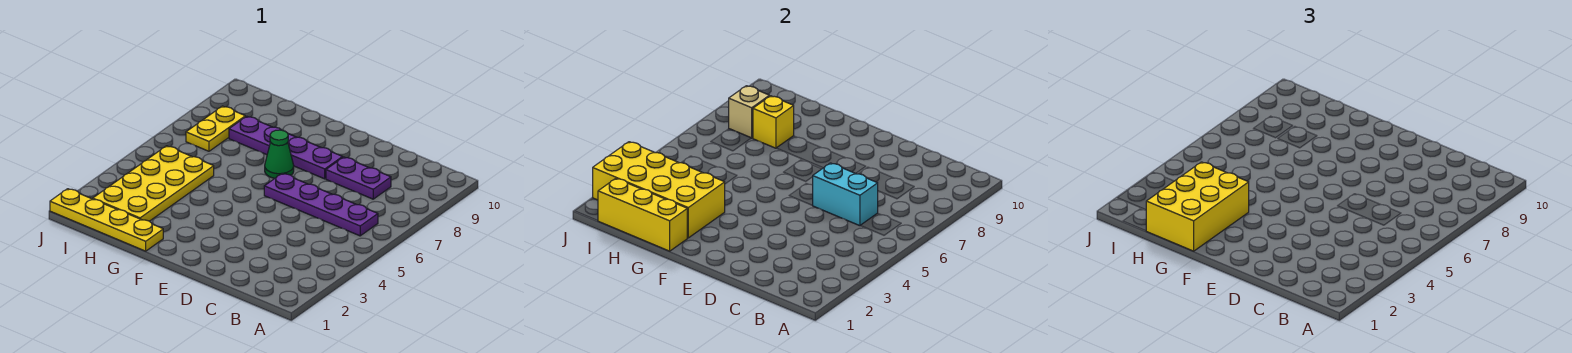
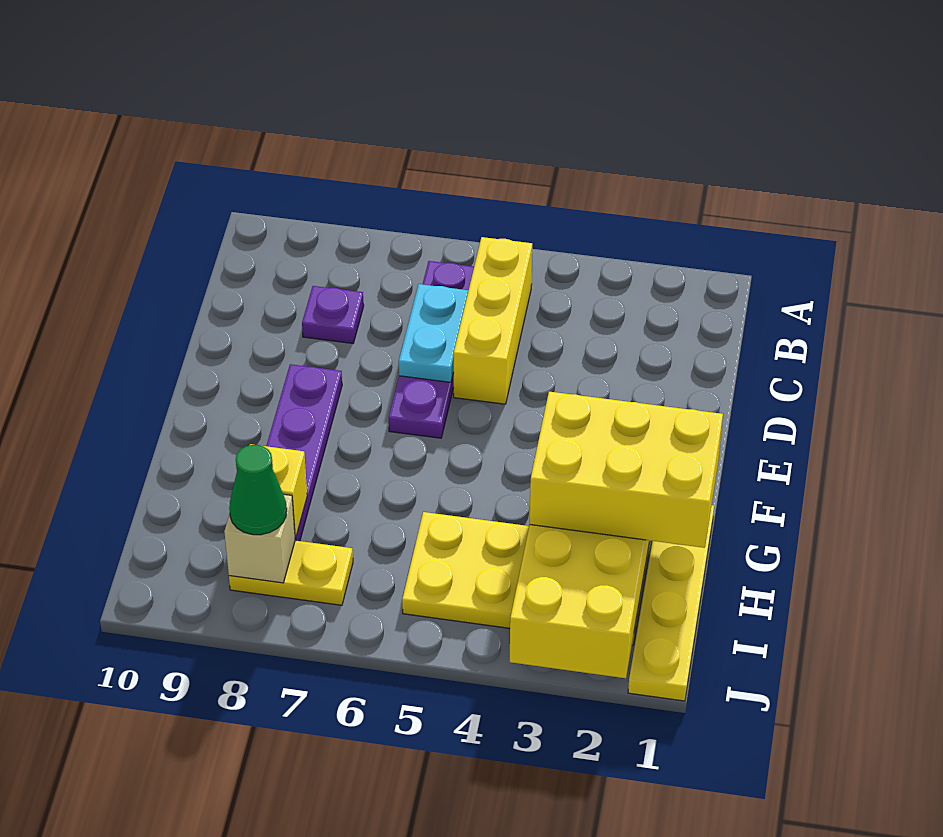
cyan brick C6:D6 level 2 -> cyan plate C6:D6 level 2
purple plate C8:D8 level 1 -> purple plate C8 level 1
green cone F7 level 1 -> green cone I8 level 3
yellow brick G1:I1 level 2 -> yellow brick B5:D5 level 1

